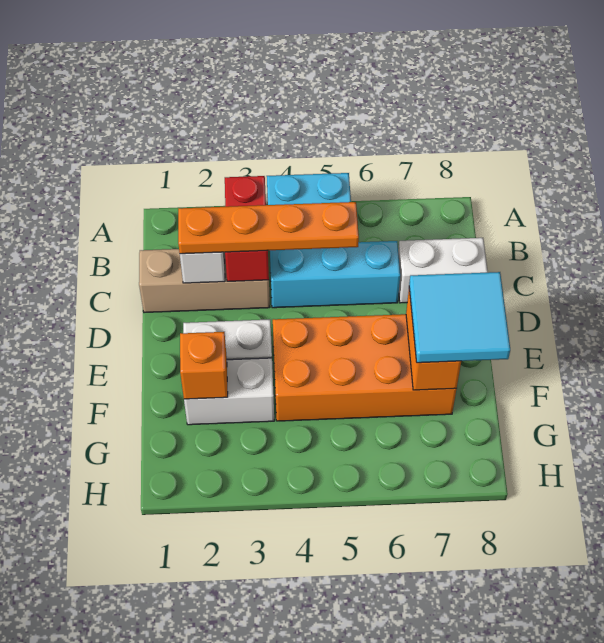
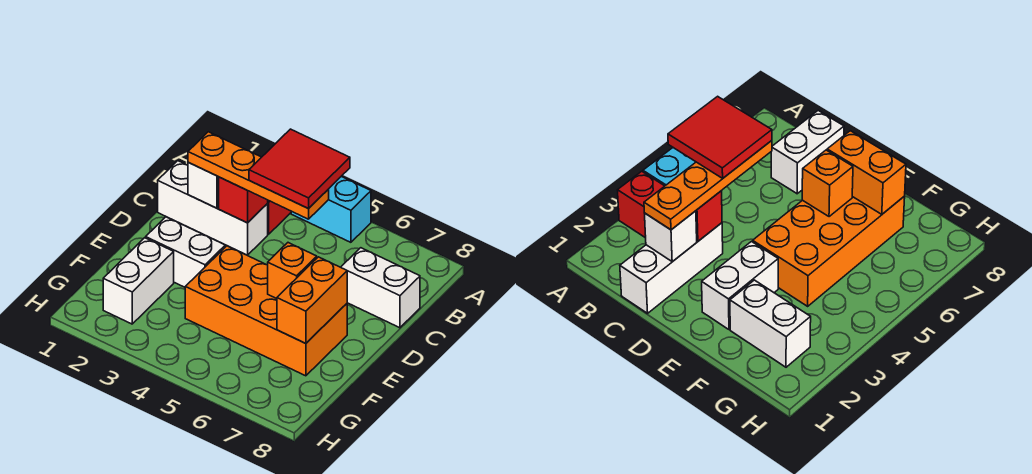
none -> red tile B4:C5 level 4
tan brick C1:C3 level 1 -> white brick C1:C3 level 1
cyan brick C4:C6 level 1 -> none
cyan tile E7:F8 level 3 -> none
white brick F2:F3 level 1 -> white brick F2:G2 level 1
orange brick F2 level 2 -> orange brick E6 level 2

